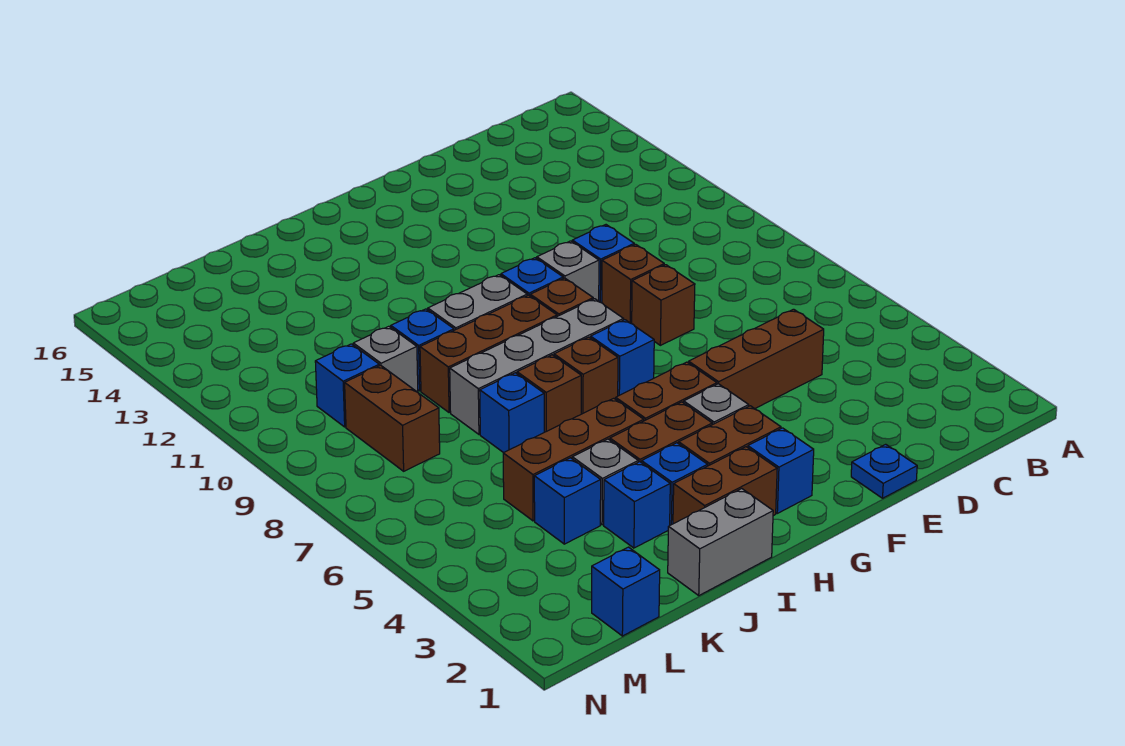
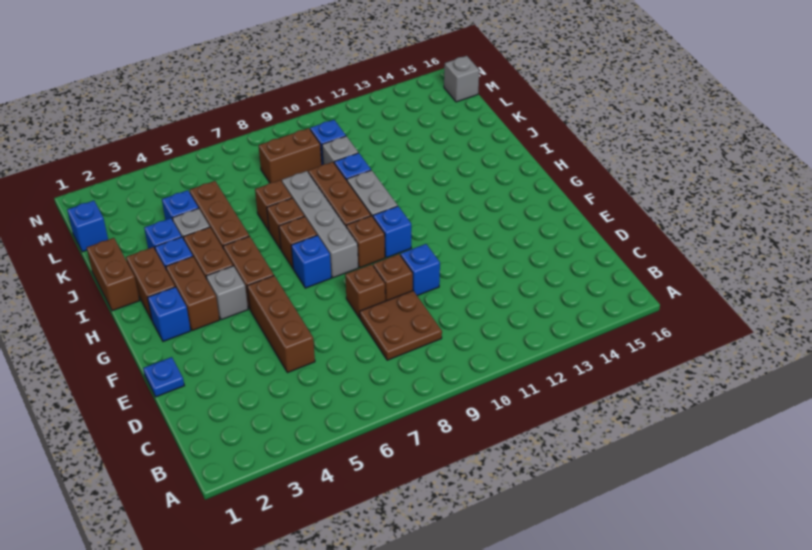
none -> brown plate C8:D9 level 1
grey brick F10 level 1 -> grey brick M16 level 1
grey brick I1:J1 level 1 -> brown brick I1:J1 level 1
blue brick J7 level 1 -> brown brick J7 level 1

